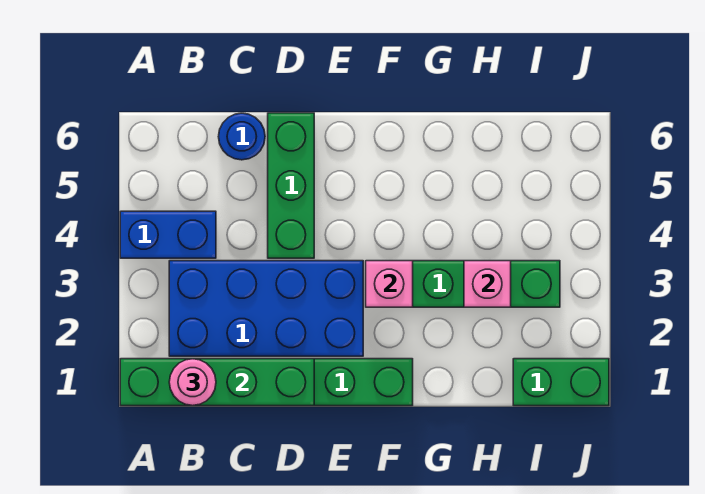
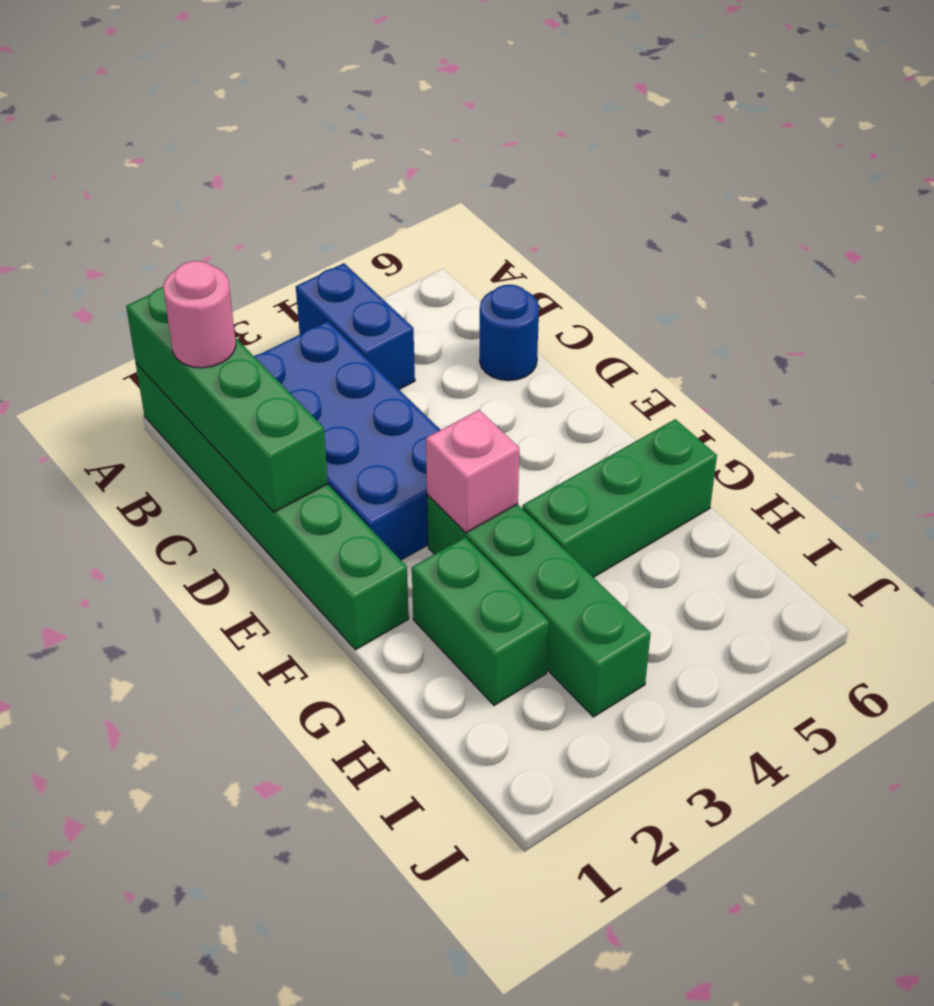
green brick D4:D6 level 1 -> green brick G4:G6 level 1
pink brick H3 level 2 -> none
green brick I1:J1 level 1 -> green brick G2:H2 level 1

